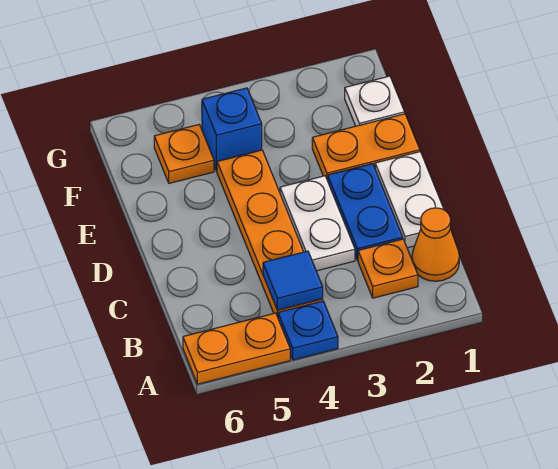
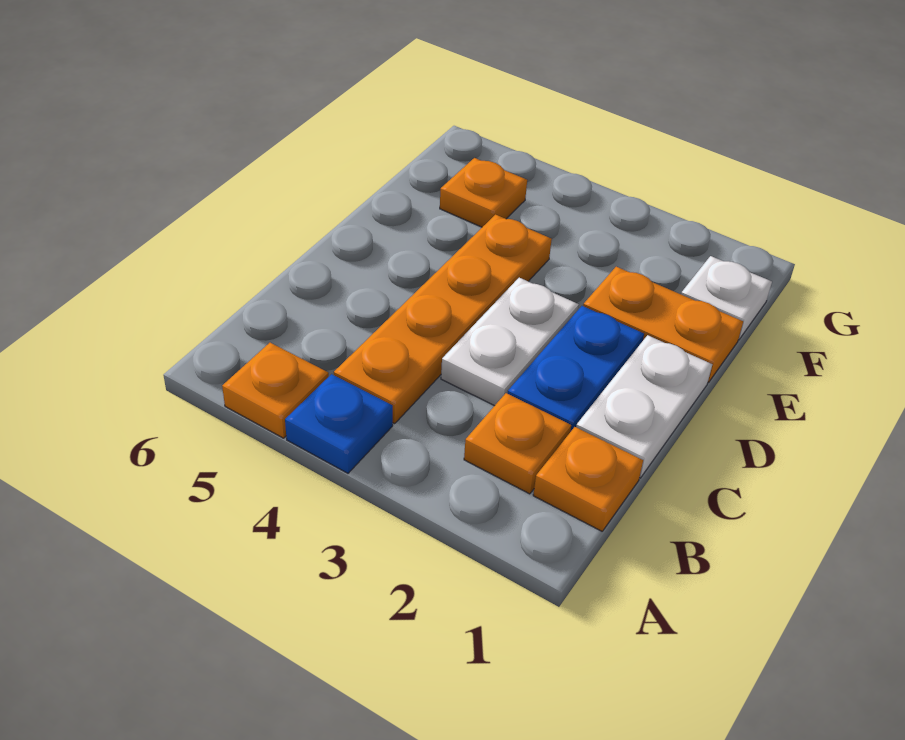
orange plate A5:A6 level 1 -> orange plate A5 level 1
orange cone B1 level 1 -> orange plate B1 level 1
blue tile B4 level 2 -> none
blue brick F4 level 1 -> none

